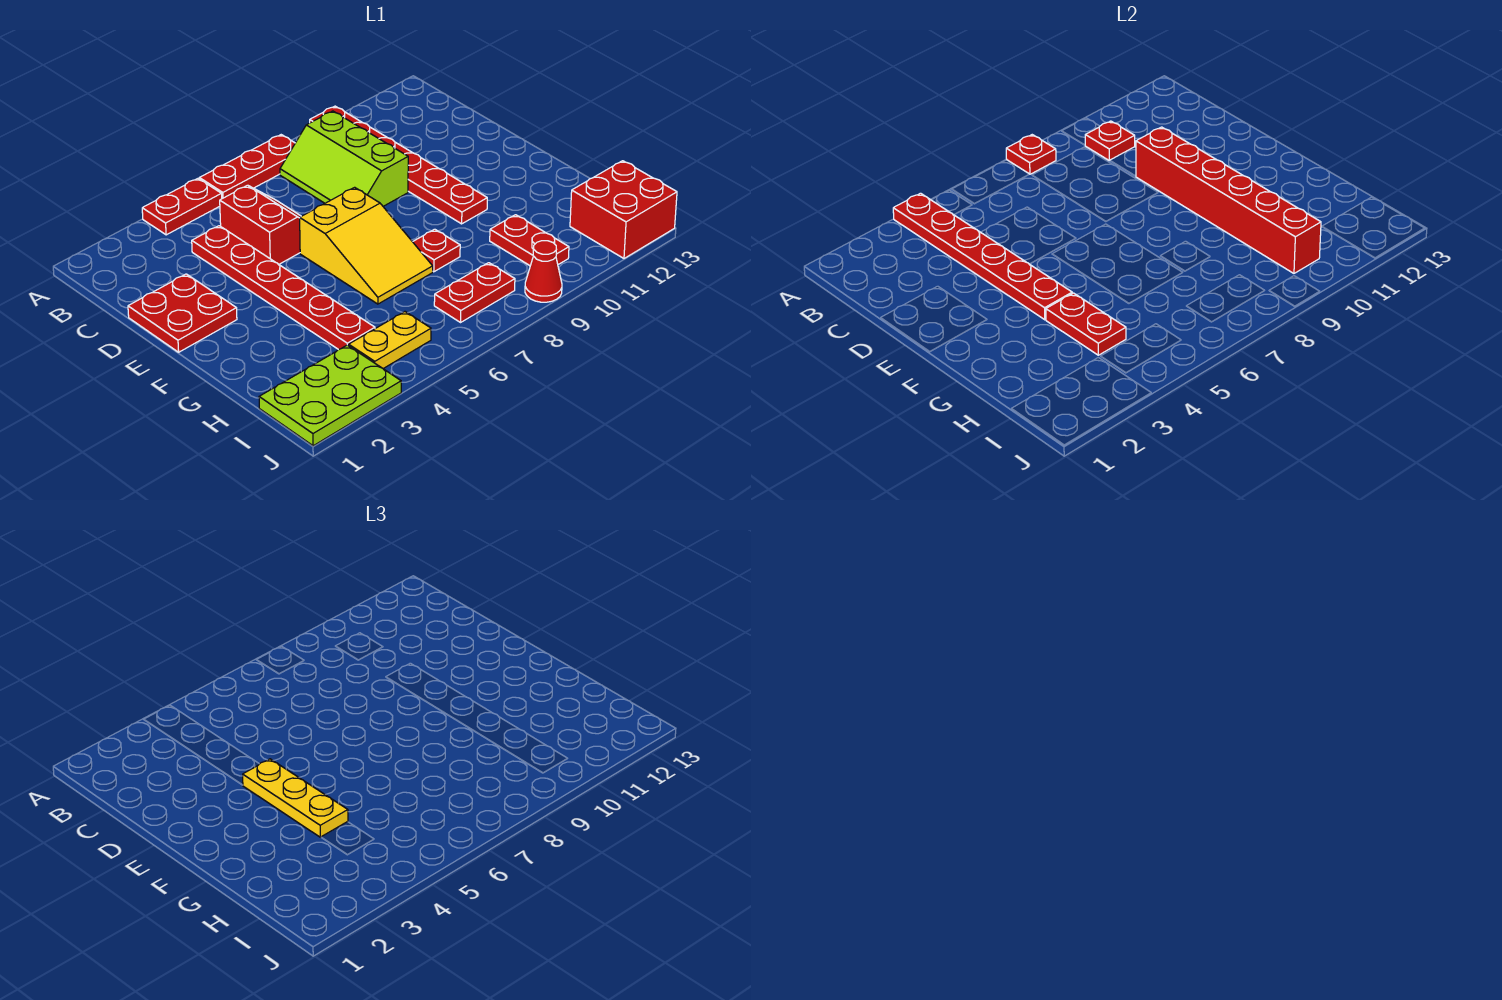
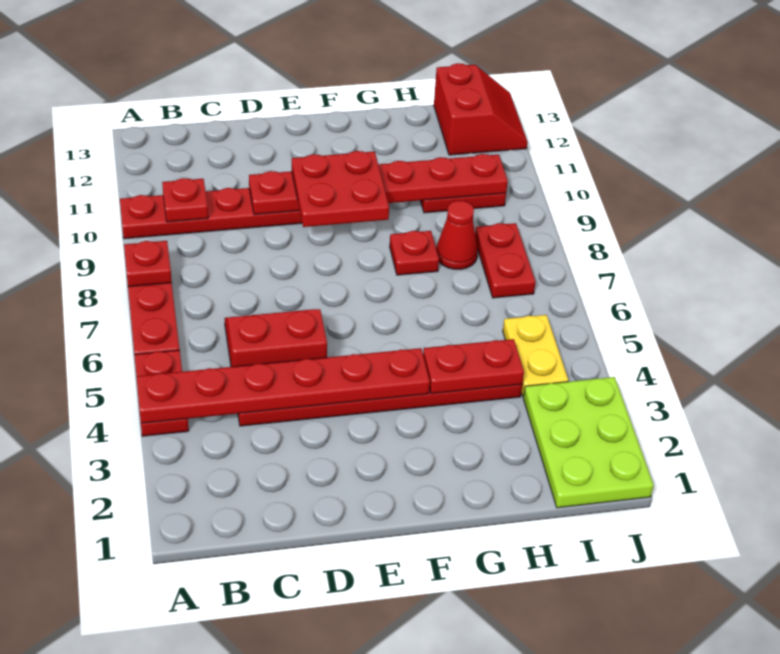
lime slope B8:D9 level 1 top 9 -> none
red plate D1:E2 level 1 -> red plate E9:F10 level 3
red brick D10:I10 level 2 -> red plate D10:I10 level 2
yellow plate E4:G4 level 3 -> none
yellow slope E6:G7 level 1 top E -> none
red brick I12:J13 level 1 -> red slope I12:J13 level 1 top I
red cone J9 level 1 -> red cone H8 level 1

